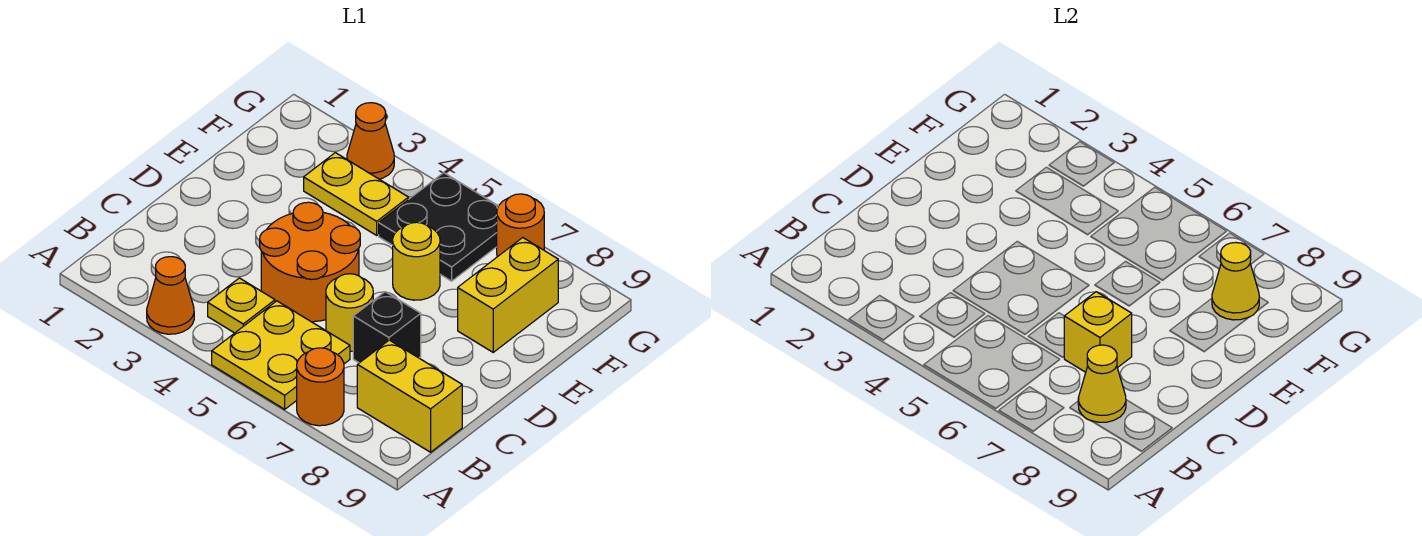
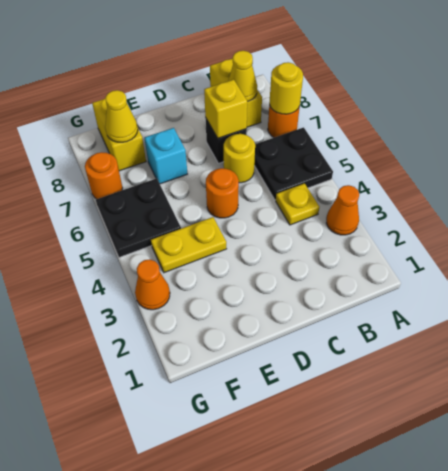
yellow plate A5:B6 level 1 -> black plate A5:B6 level 1
orange round brick C4:D5 level 1 -> orange round brick D5 level 1
yellow round brick E6 level 1 -> yellow round brick A7 level 2
none -> cyan brick E7 level 1
yellow brick E8:F8 level 1 -> yellow brick F8:F9 level 1
yellow plate F3:F4 level 1 -> yellow plate E4:F4 level 1

